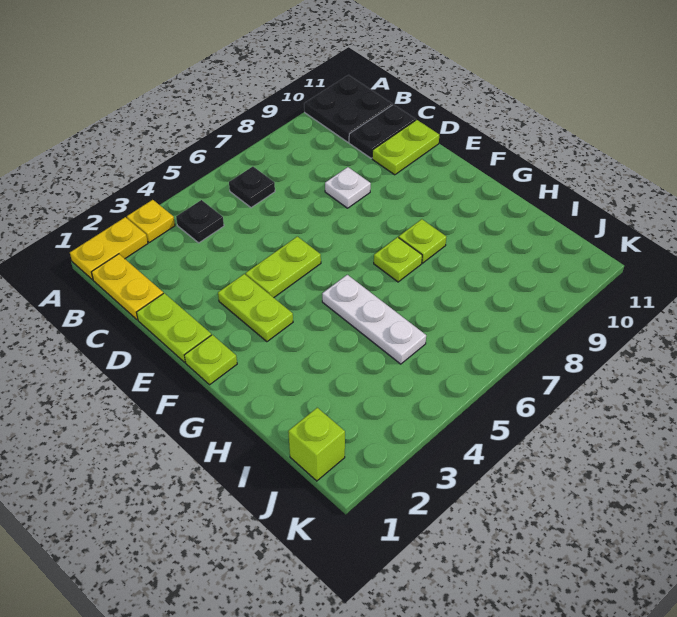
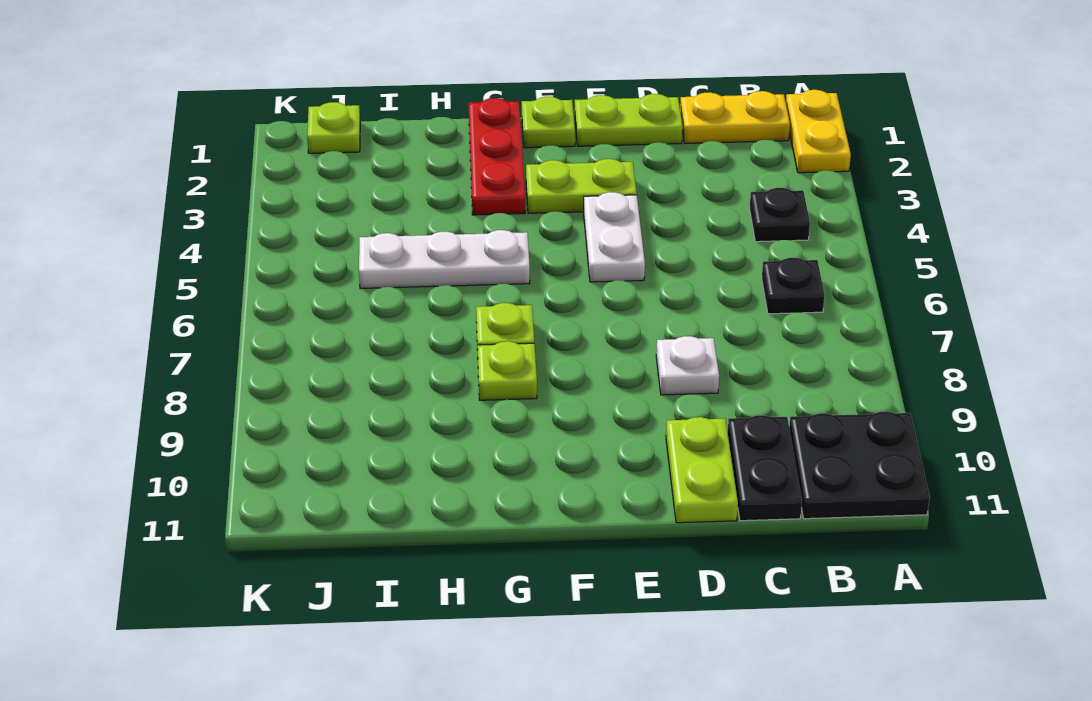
yellow plate A3 level 1 -> none
lime plate E4:E5 level 1 -> white plate E4:E5 level 1
none -> red plate G1:G3 level 1
lime brick J1 level 1 -> lime plate J1 level 1

